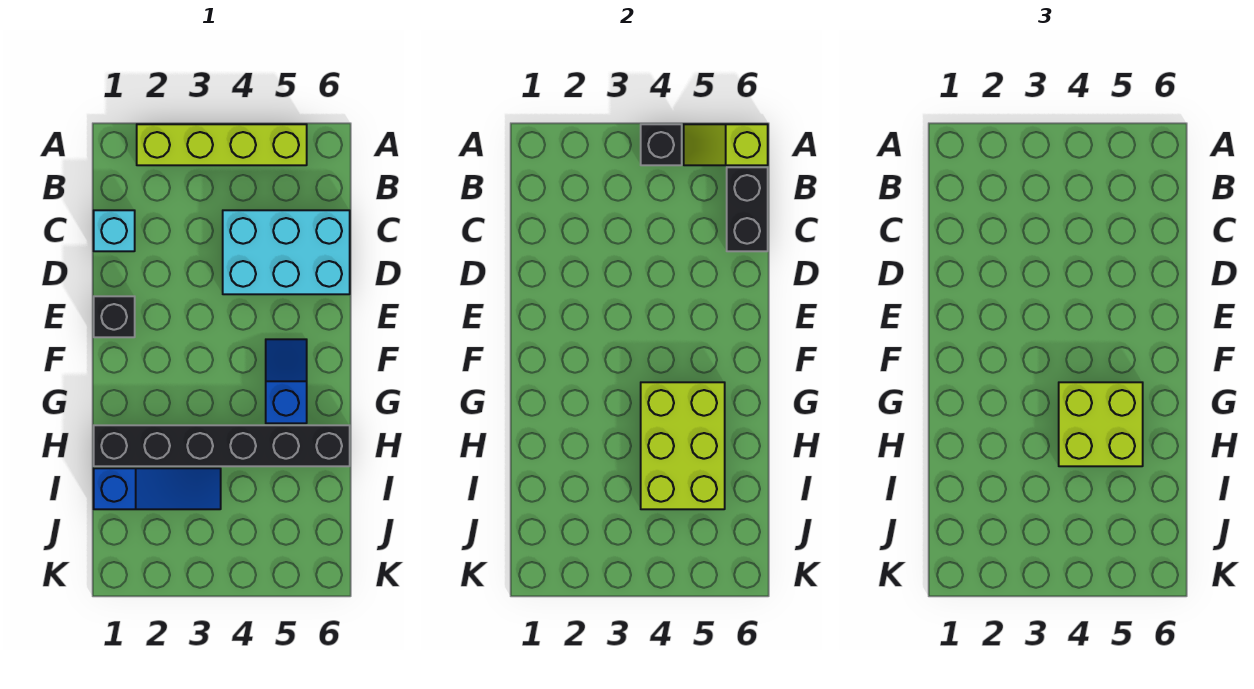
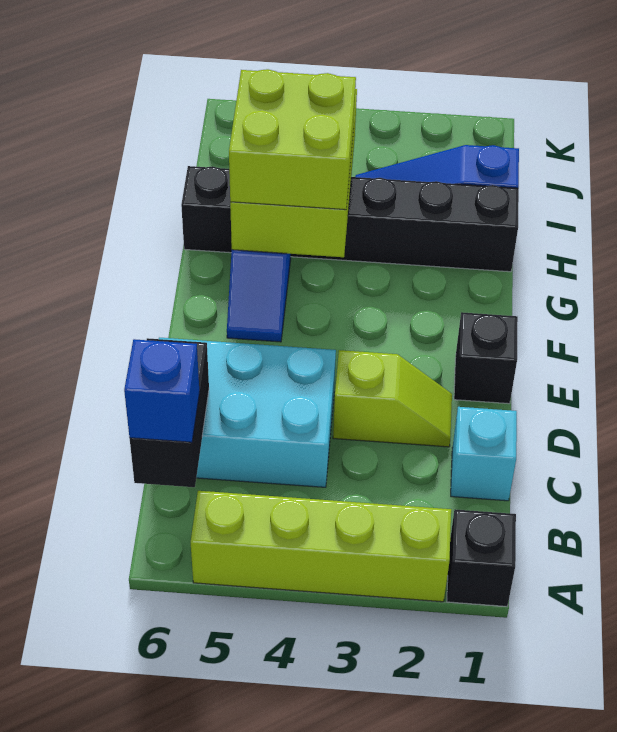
black brick A4 level 2 -> black brick A1 level 1
lime slope A5:A6 level 2 top 6 -> lime slope D2:D3 level 1 top 3
none -> blue brick B6 level 3

